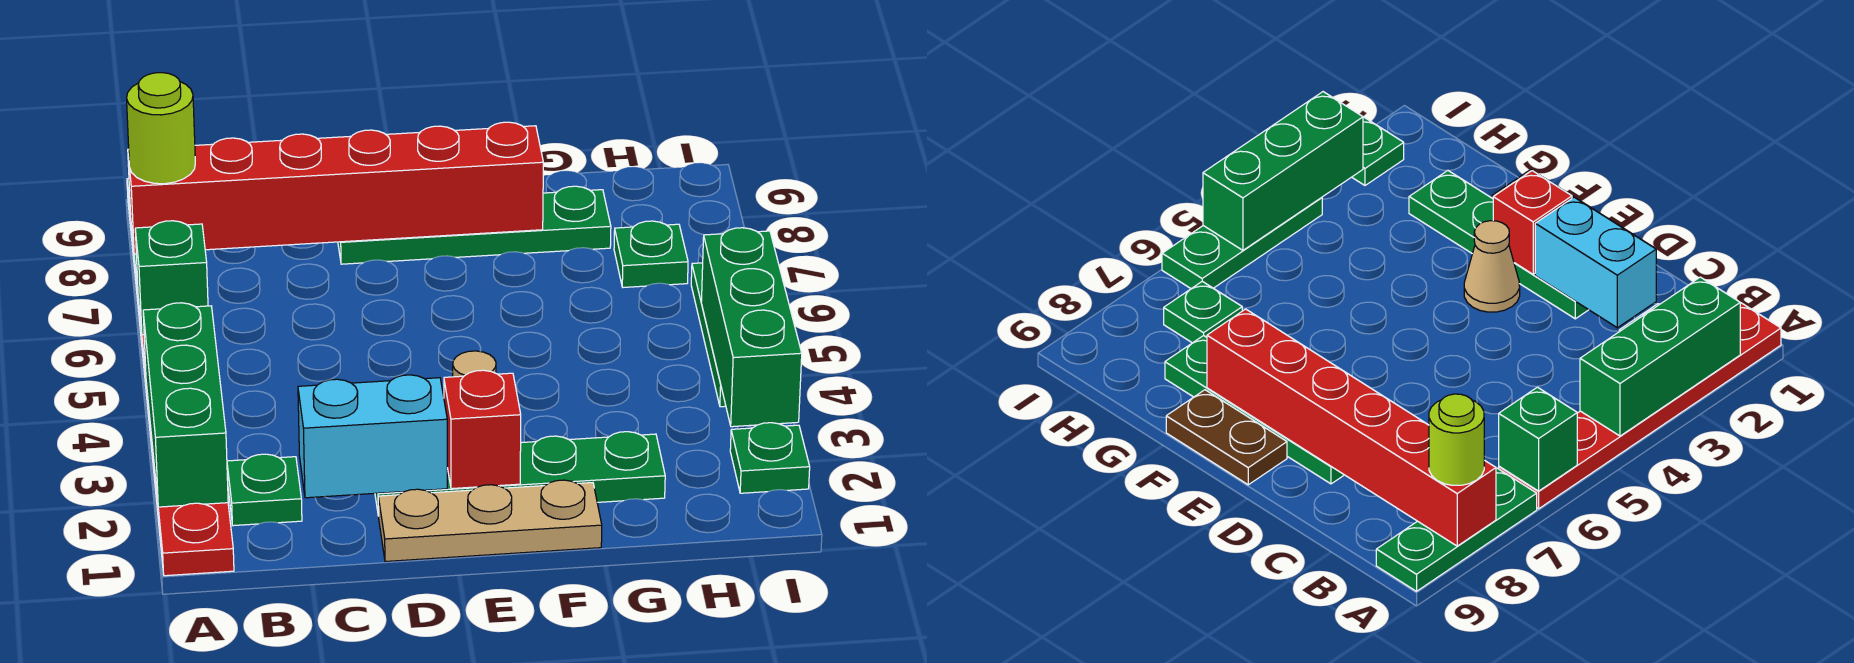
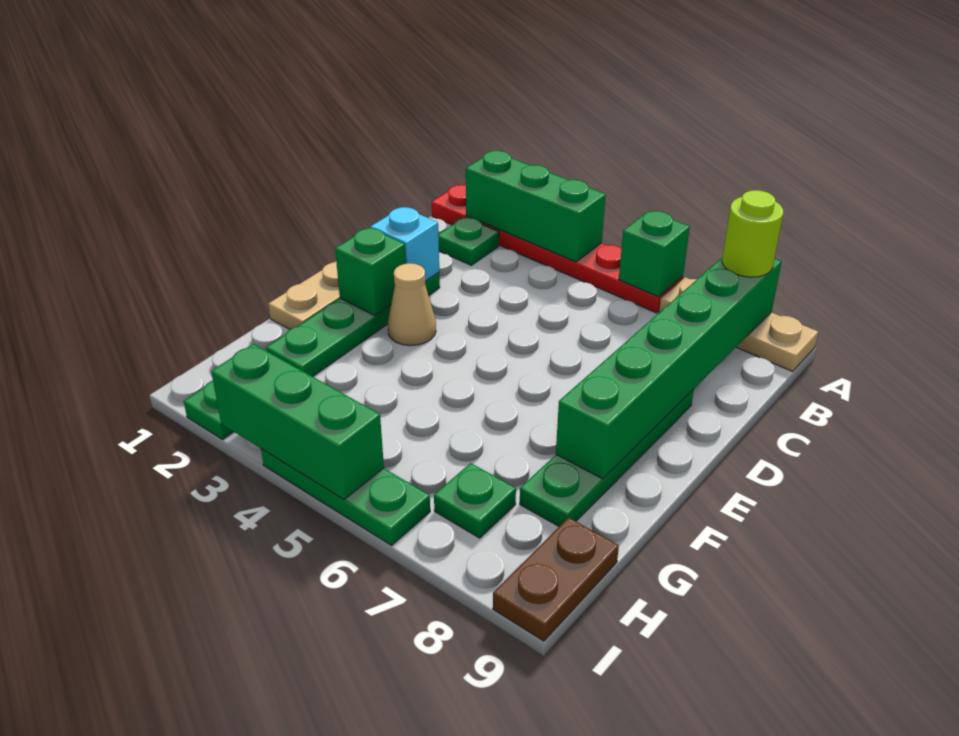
green plate A7:A9 level 1 -> tan plate A7:A9 level 1
red brick A8:F8 level 2 -> green brick A8:F8 level 2
cyan brick C2:D2 level 2 -> cyan brick D2 level 2
red brick E2 level 2 -> green brick E2 level 2
brown plate E9:F9 level 1 -> brown plate H9:I9 level 1

